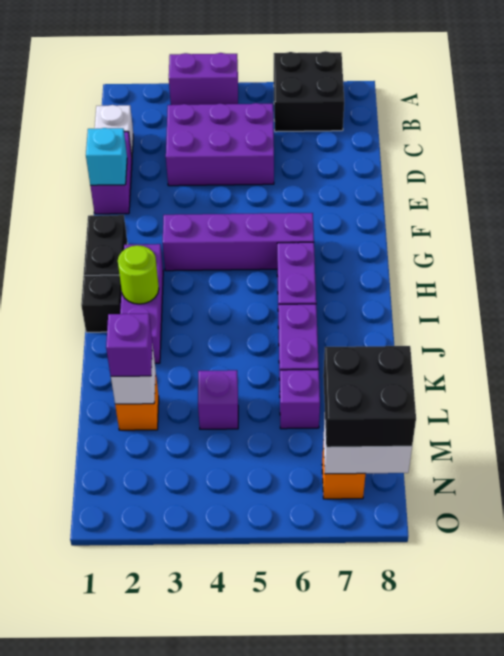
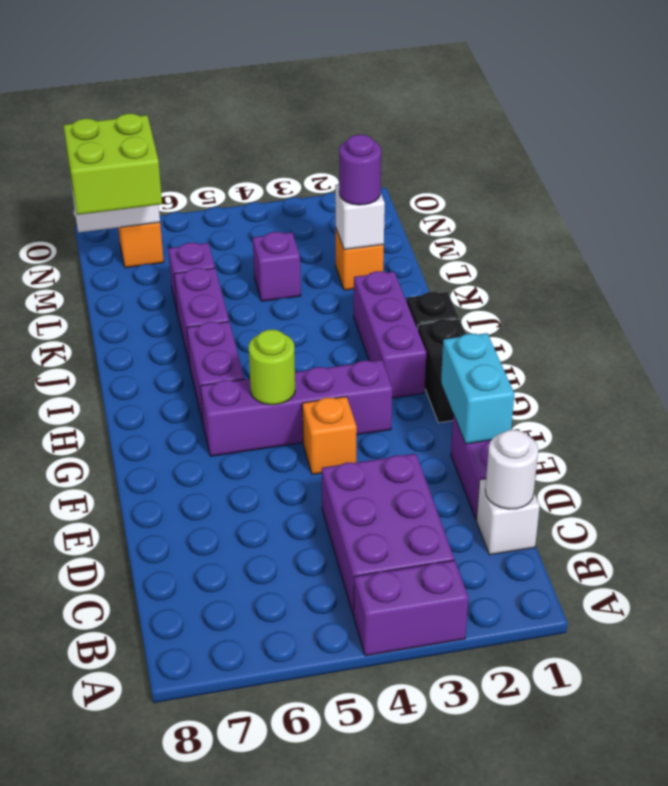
black brick A6:B7 level 1 -> none
none -> white round brick C1 level 2
purple brick C3:D5 level 1 -> purple brick B3:D4 level 1
cyan brick E1 level 2 -> cyan brick E1:F1 level 2
none -> orange brick F4 level 1
lime round brick I2 level 2 -> lime round brick G5 level 2
purple brick L2 level 3 -> purple round brick L2 level 3
black brick M7:N8 level 3 -> lime brick M7:N8 level 3

